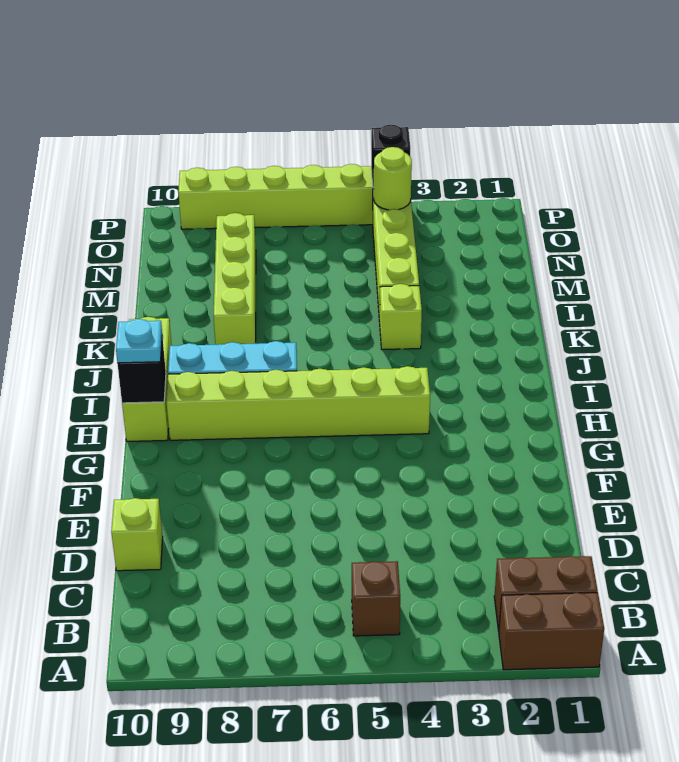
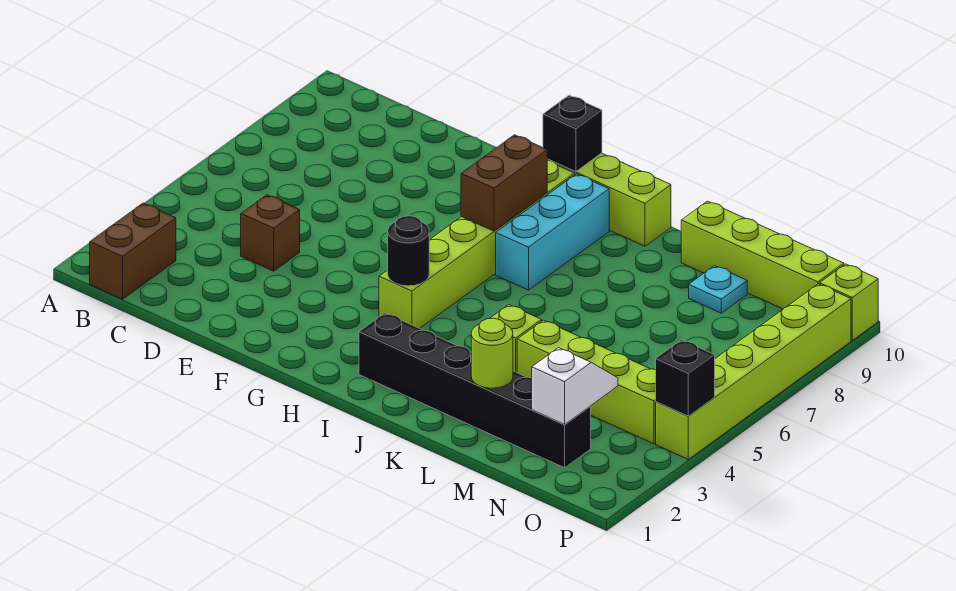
brown brick A1:A2 level 1 -> brown brick H7:H8 level 2
brown brick B5 level 1 -> brown brick D4 level 1
lime brick D10 level 1 -> lime brick P10 level 1
none -> black round brick H4 level 2
cyan plate H10 level 3 -> cyan plate M9 level 1
none -> black brick I2:N2 level 1
lime brick K8:N8 level 1 -> lime brick L10:O10 level 1
none -> white slope N2:N3 level 2 top 2
lime round brick O4 level 2 -> lime round brick L2 level 2

